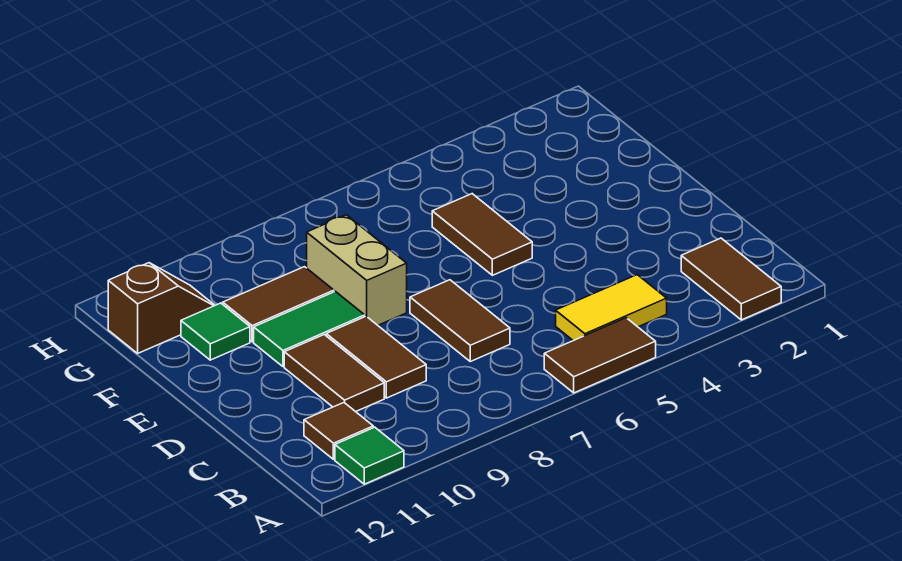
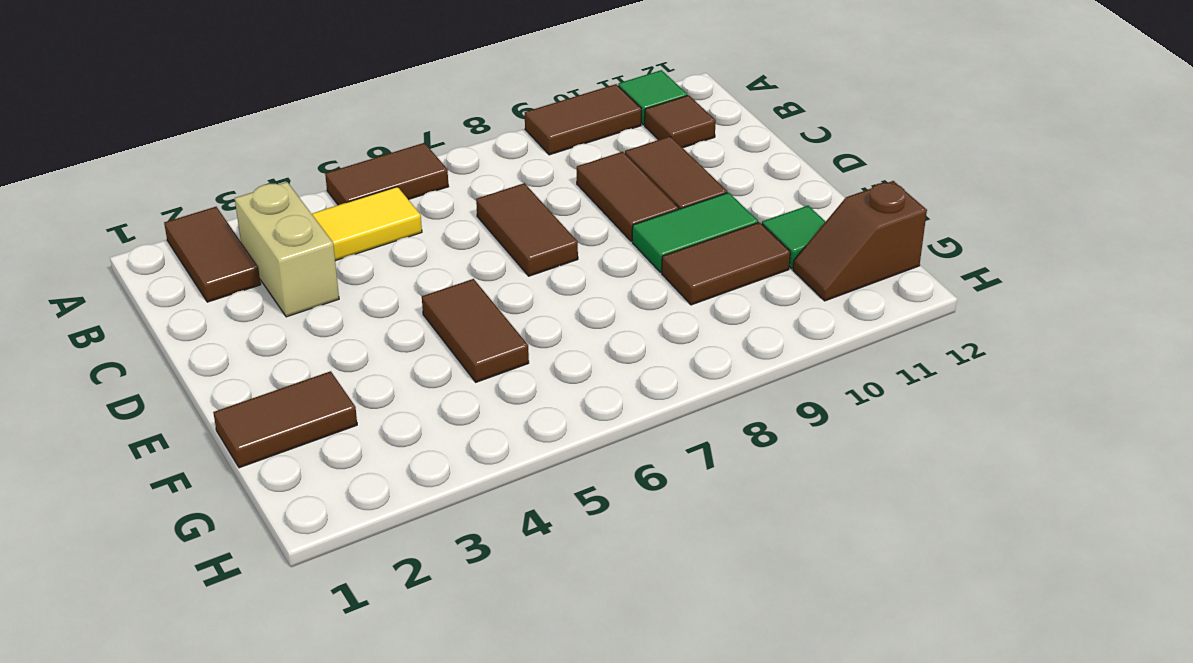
none -> brown tile A9:A10 level 1
tan brick E8:F8 level 1 -> tan brick B3:C3 level 1
none -> brown tile F1:F2 level 1

